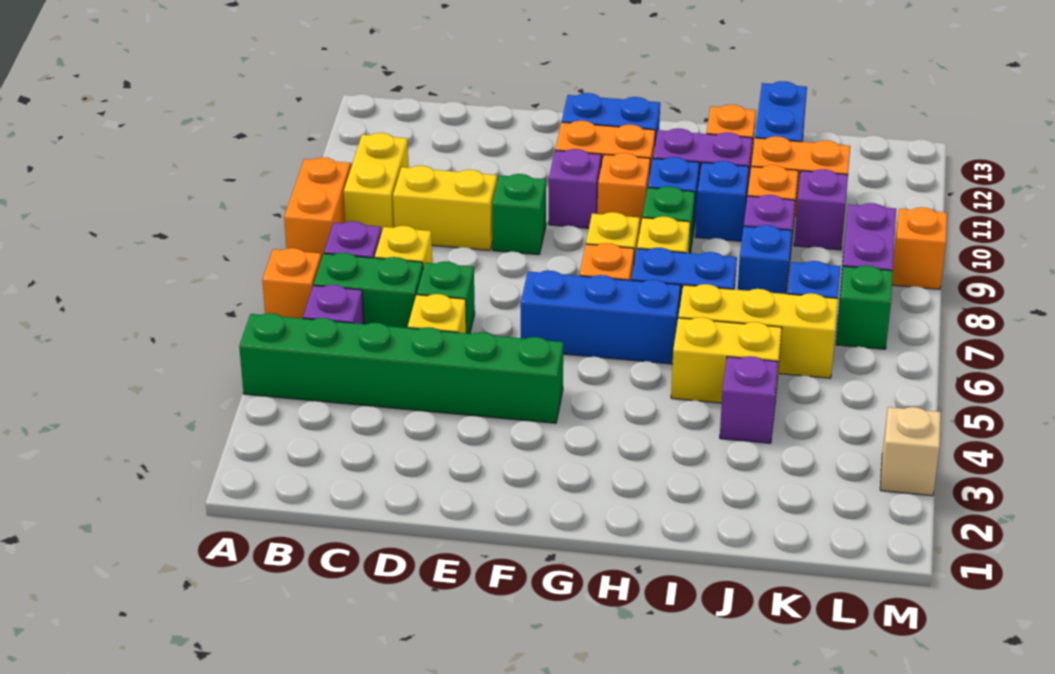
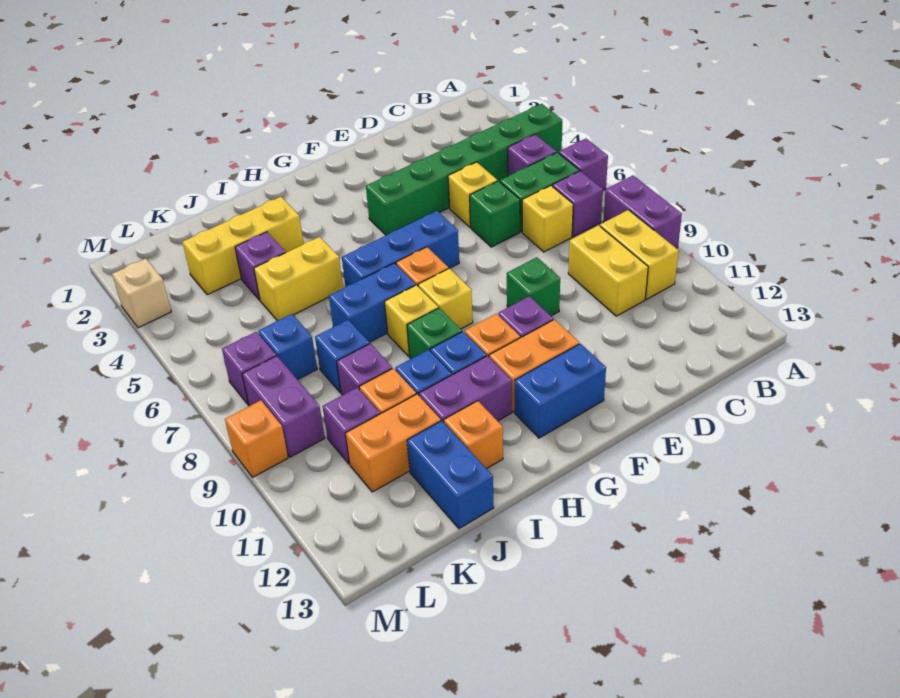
orange brick A6 level 1 -> purple brick A6 level 1
orange brick A8:A9 level 1 -> purple brick A8:A9 level 1
yellow brick C9:D9 level 1 -> yellow brick C9:C10 level 1
yellow brick I6:K6 level 1 -> yellow brick I3:K3 level 1
green brick L7 level 1 -> purple brick L7 level 1

